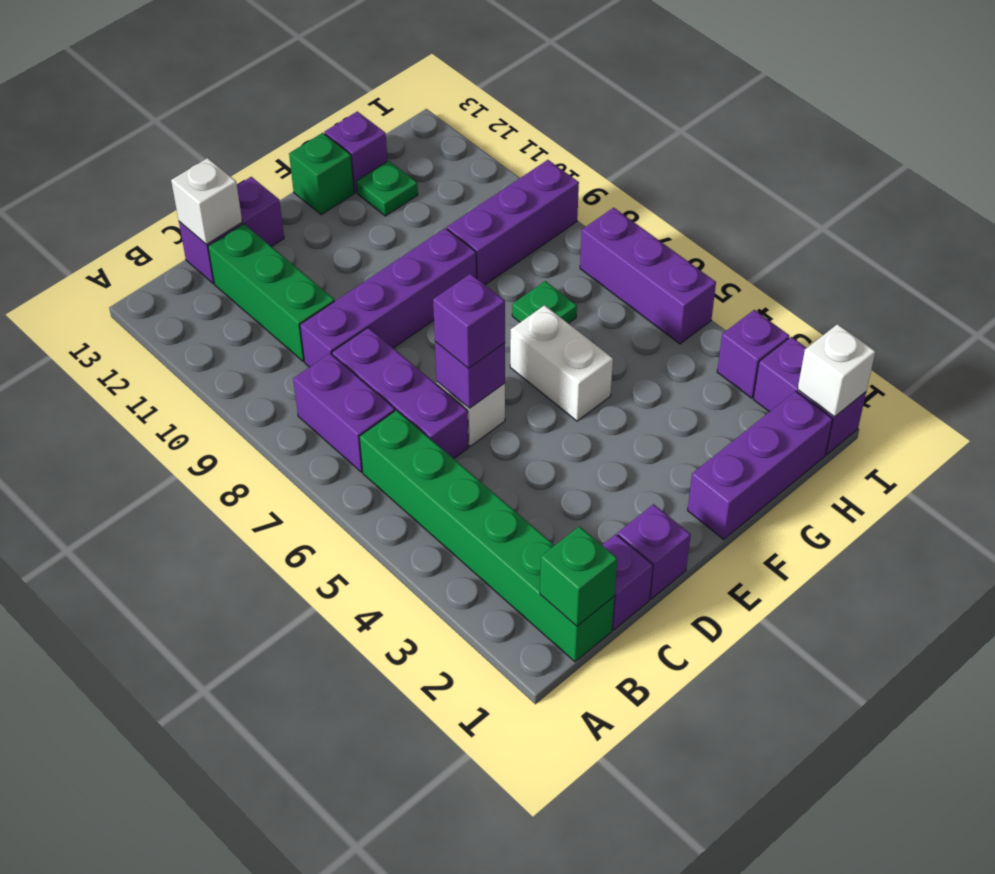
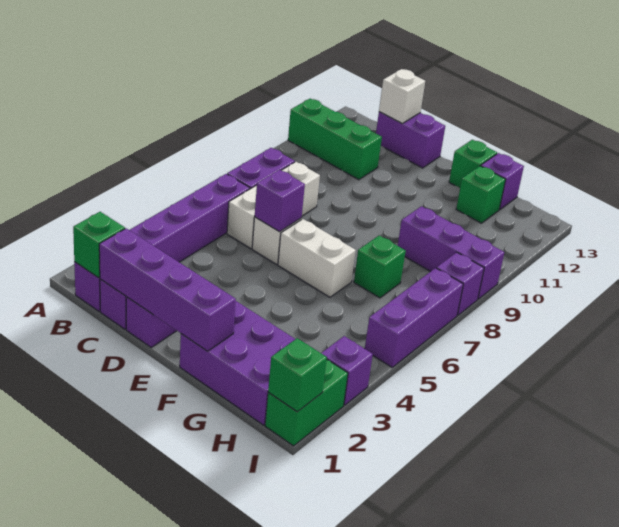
green brick B1:B6 level 1 -> purple brick B1:B6 level 1
purple brick C6:C8 level 1 -> white brick C6:C8 level 1
purple brick C9:F9 level 1 -> purple brick C1:F1 level 2
green brick C10:C12 level 1 -> green brick A11:C11 level 1
purple brick D6 level 3 -> purple brick I8 level 1
purple brick F1:H1 level 1 -> purple brick F1:H2 level 1
white brick F5:F6 level 1 -> white brick E6:F6 level 1
green plate G7 level 1 -> green brick G7 level 1
green plate G12 level 1 -> green brick G12 level 1
purple brick I1:I2 level 1 -> green brick I1:I2 level 1
white brick I1 level 2 -> green brick I1 level 2

